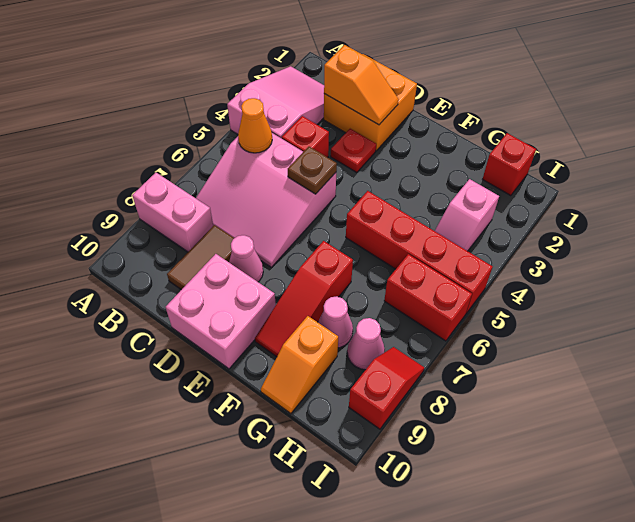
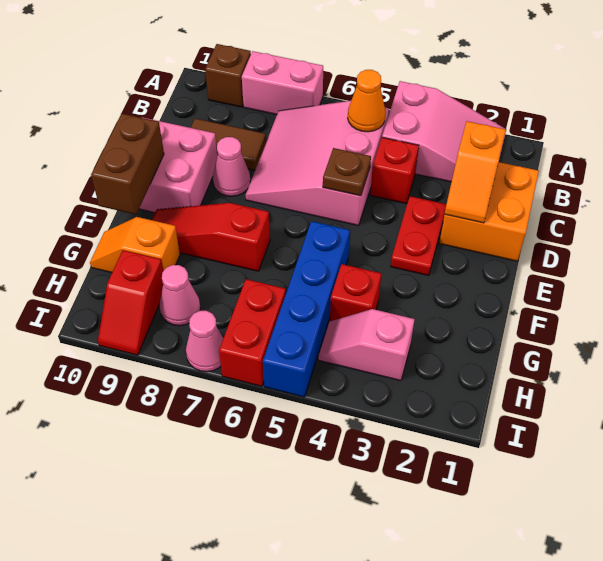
pink brick A8:B8 level 1 -> pink brick A7:A8 level 1
none -> brown brick A9 level 1
red plate D3 level 1 -> red plate D3:E3 level 1
none -> brown brick E10:F10 level 2
red brick F5:I5 level 1 -> blue brick F5:I5 level 1
pink cone G8 level 1 -> pink cone I7 level 1
red brick H1 level 1 -> red brick G4 level 1
red slope I8:I9 level 1 top 9 -> red slope H9:I9 level 1 top H

